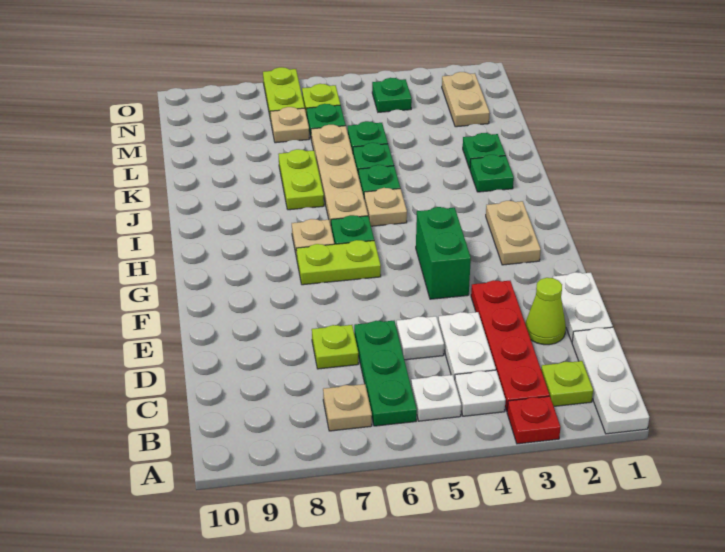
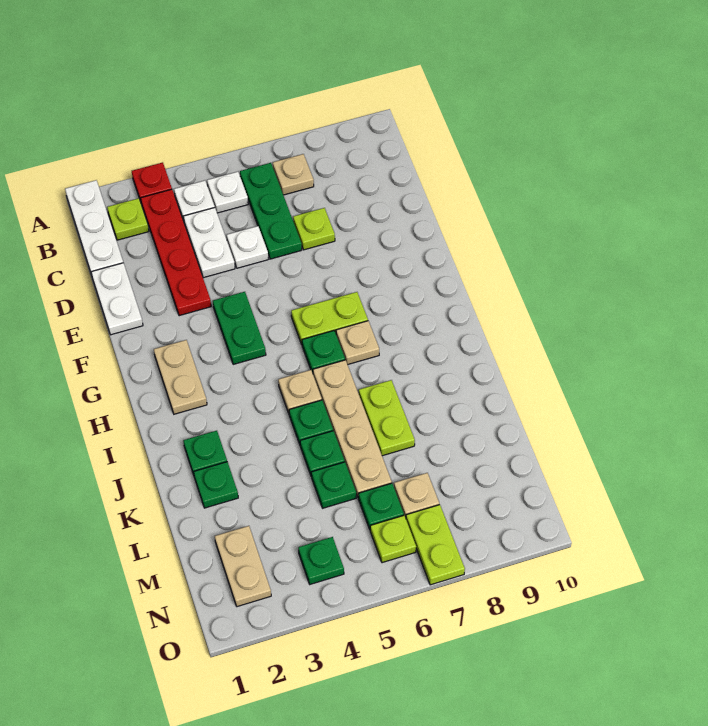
lime cone D2 level 1 -> none
green brick F4:G4 level 1 -> green plate F4:G4 level 1

